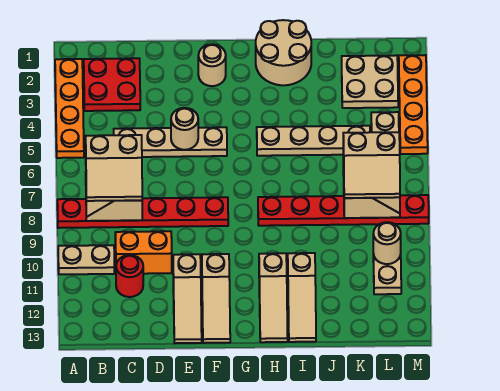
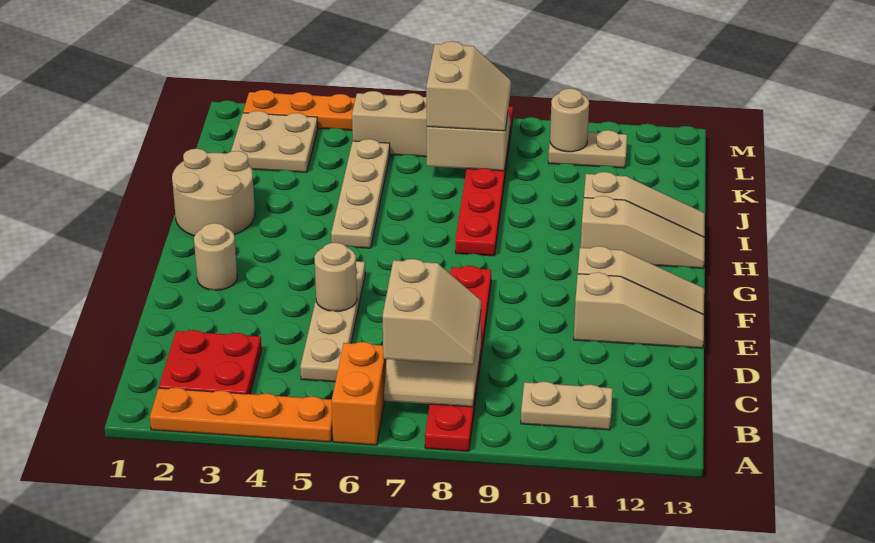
tan plate A10:B10 level 1 -> tan plate B10:B11 level 1
orange brick C10:D10 level 1 -> orange brick A6:B6 level 1
red round brick C11 level 1 -> none

